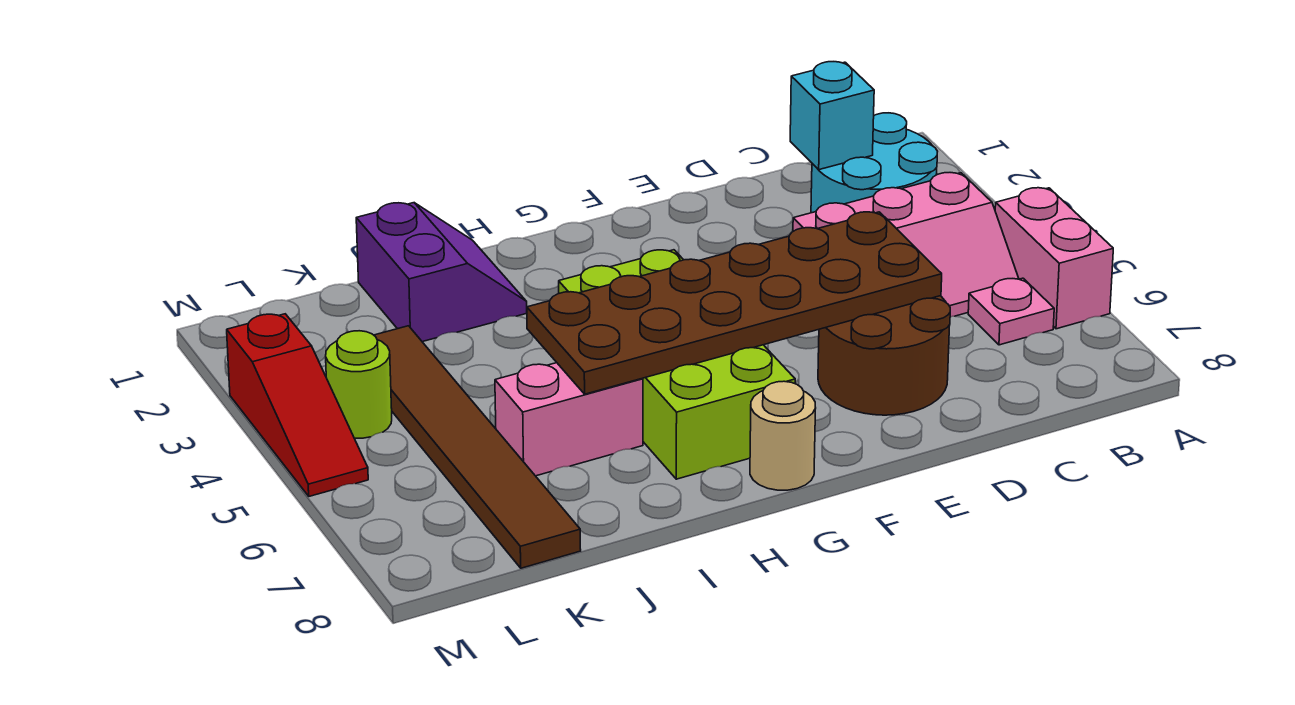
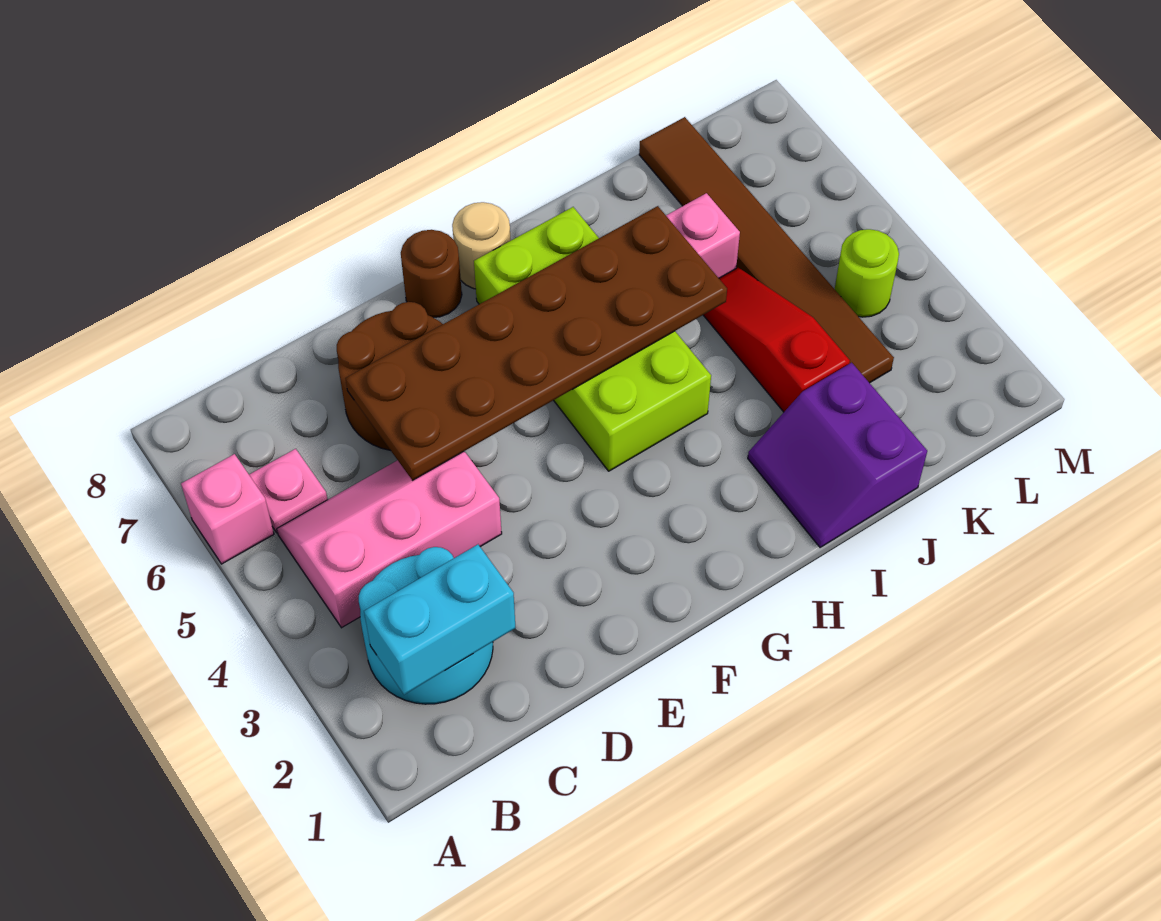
pink brick A5:A6 level 1 -> pink brick A6 level 1
cyan brick C2 level 2 -> cyan brick B2:C2 level 2
none -> brown round brick F8 level 1
red slope M3:M5 level 1 top 3 -> red slope J3:J5 level 1 top 3

